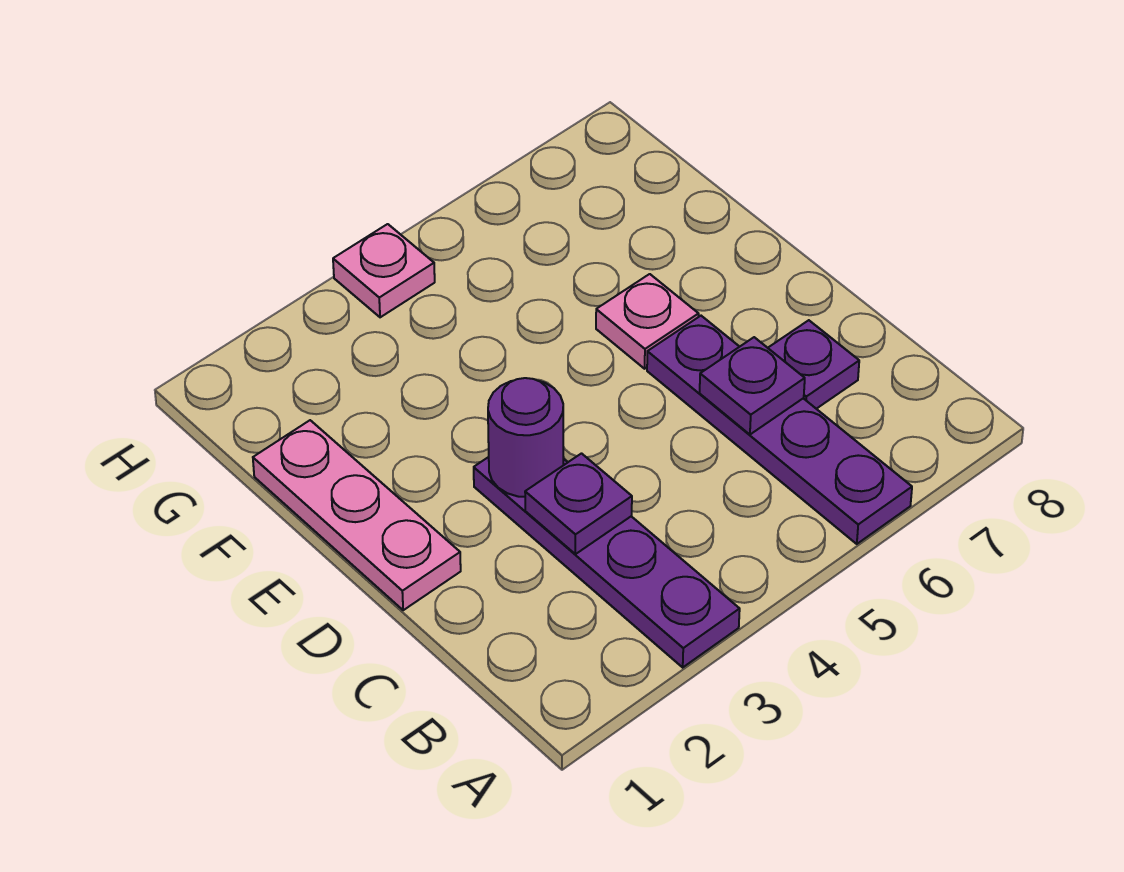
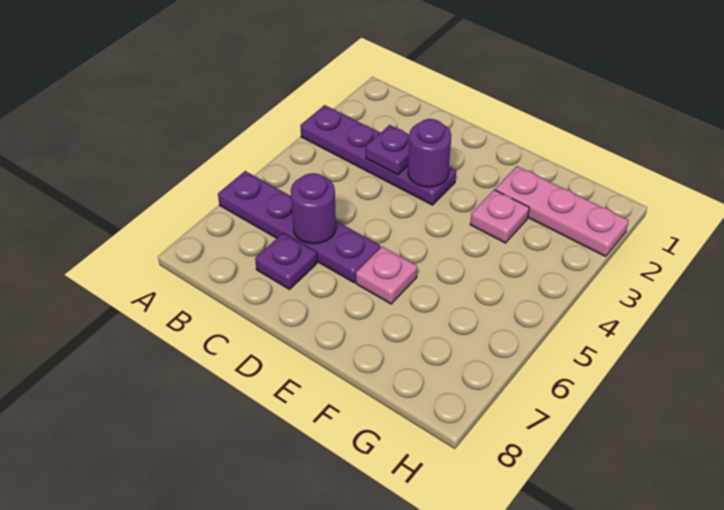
purple plate C6 level 2 -> purple round brick C6 level 2
pink plate D1:F1 level 1 -> pink plate F2:H2 level 1
pink plate H4 level 1 -> pink plate F3 level 1

